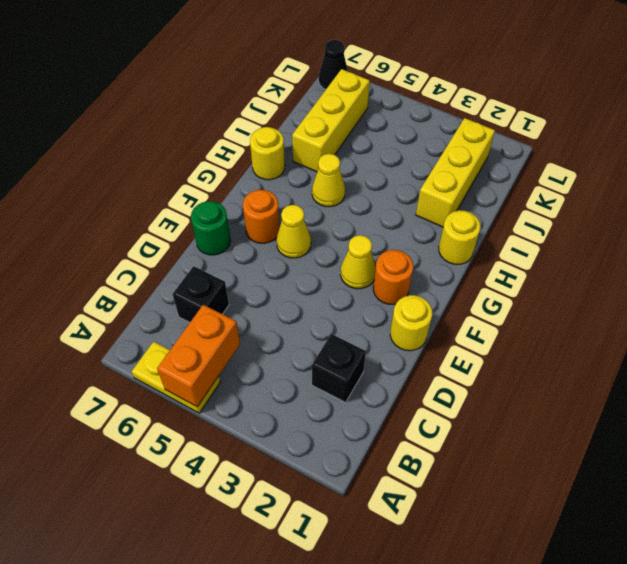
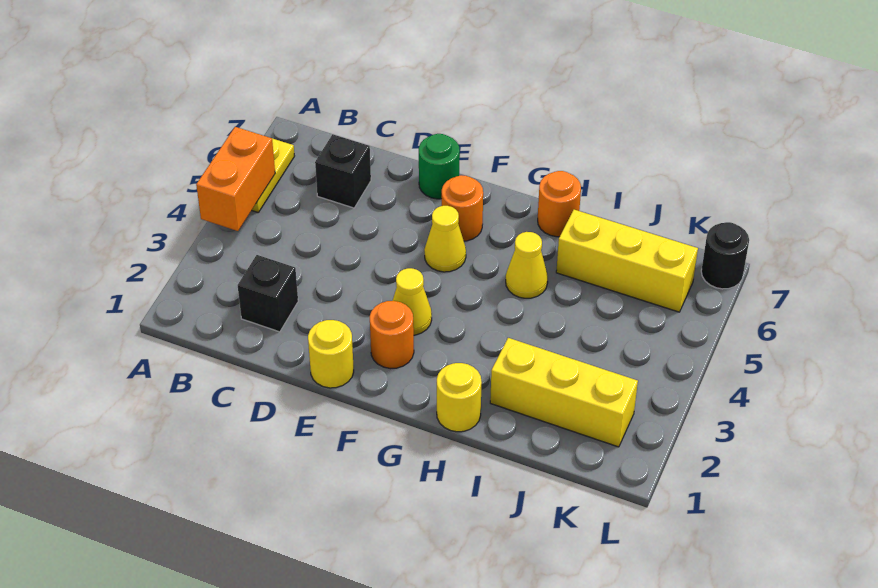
orange brick A5:B5 level 2 -> orange brick A4:A5 level 2
yellow round brick H7 level 1 -> orange round brick H7 level 1
black cone L7 level 1 -> black round brick L7 level 1

